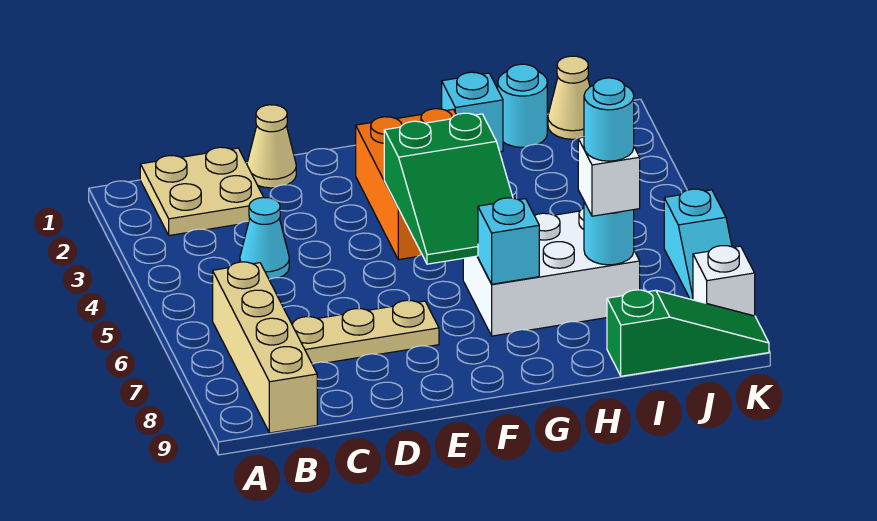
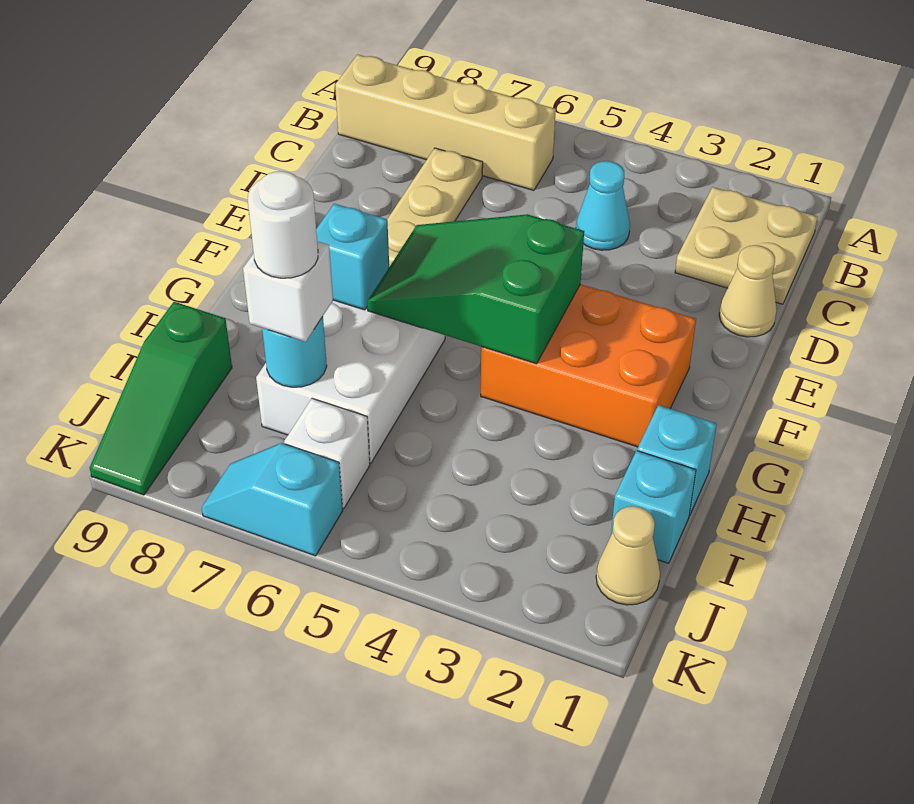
cyan round brick I1 level 1 -> cyan brick I1 level 1
cyan round brick I7 level 4 -> white round brick I7 level 4
white brick K8 level 1 -> white brick J6 level 1

